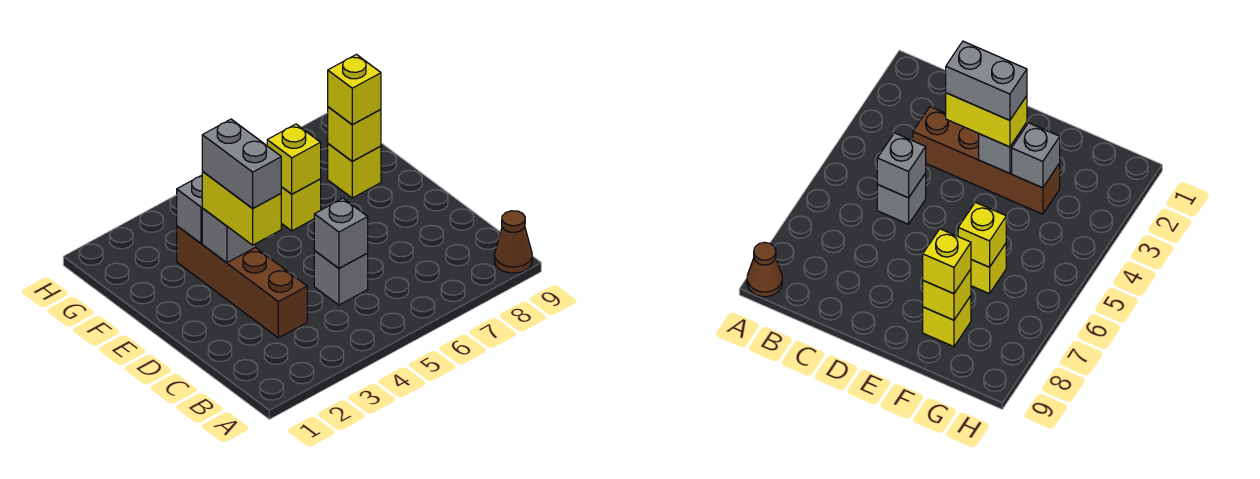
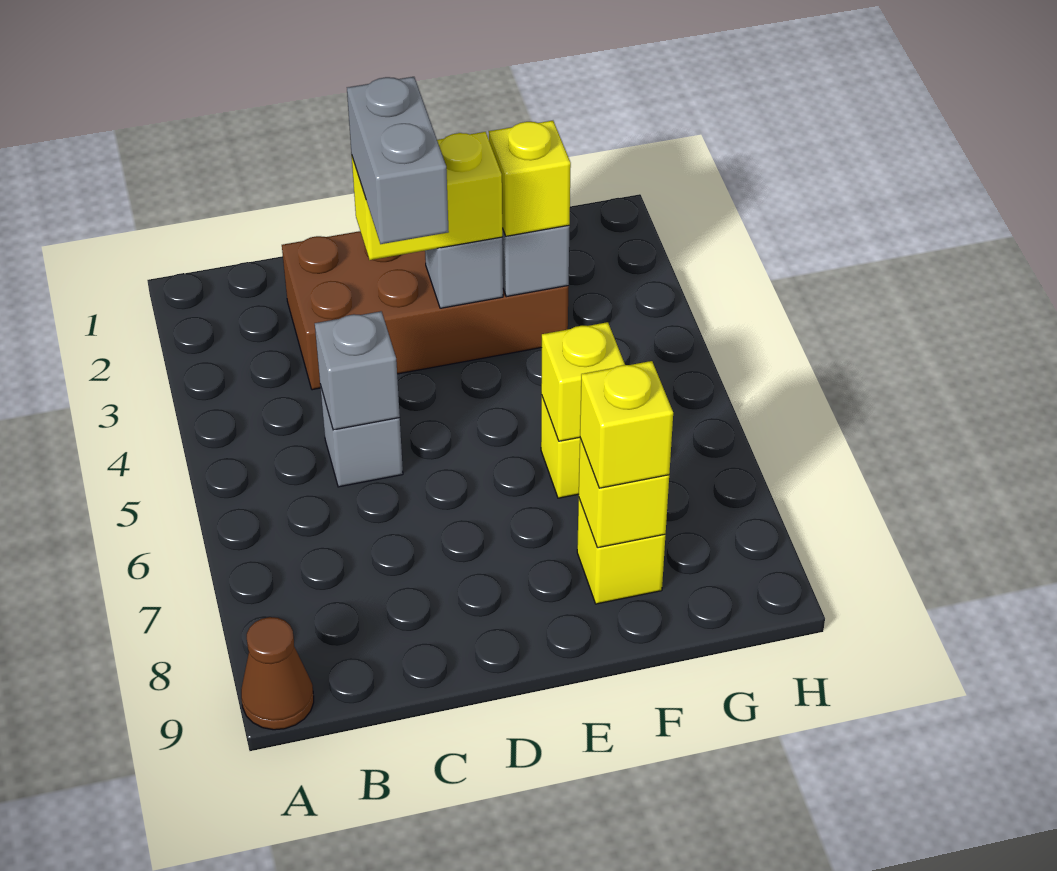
brown brick C3:F3 level 1 -> brown brick C2:F3 level 1
grey brick D3:E3 level 4 -> grey brick D3:D4 level 4
none -> yellow brick F3 level 3

